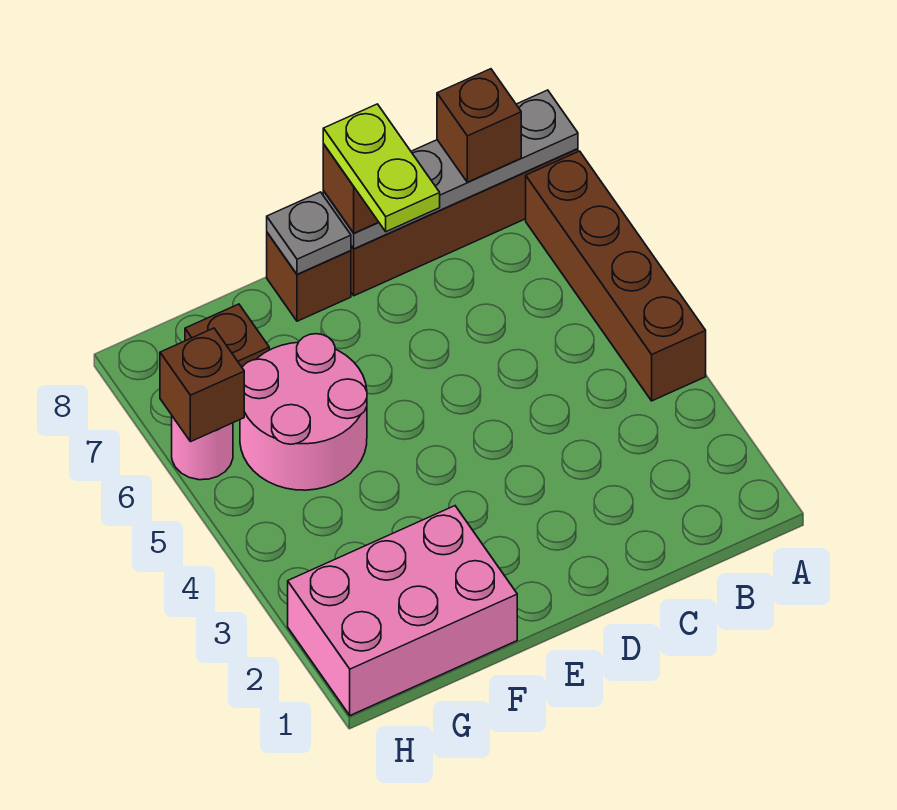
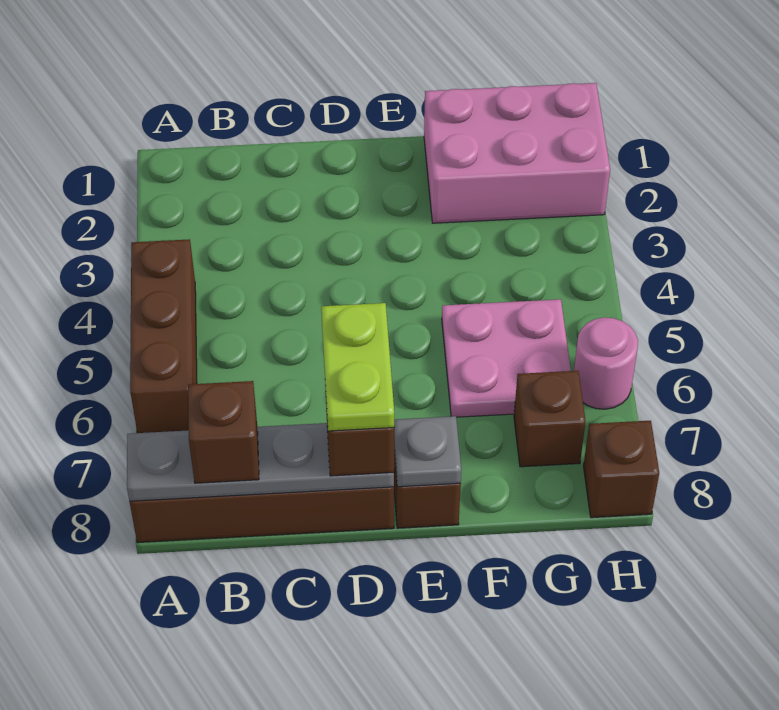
brown brick A4:A7 level 1 -> brown brick A4:A6 level 1
pink round brick F5:G6 level 1 -> pink plate F5:G6 level 1
brown brick H6 level 2 -> brown brick H8 level 1

